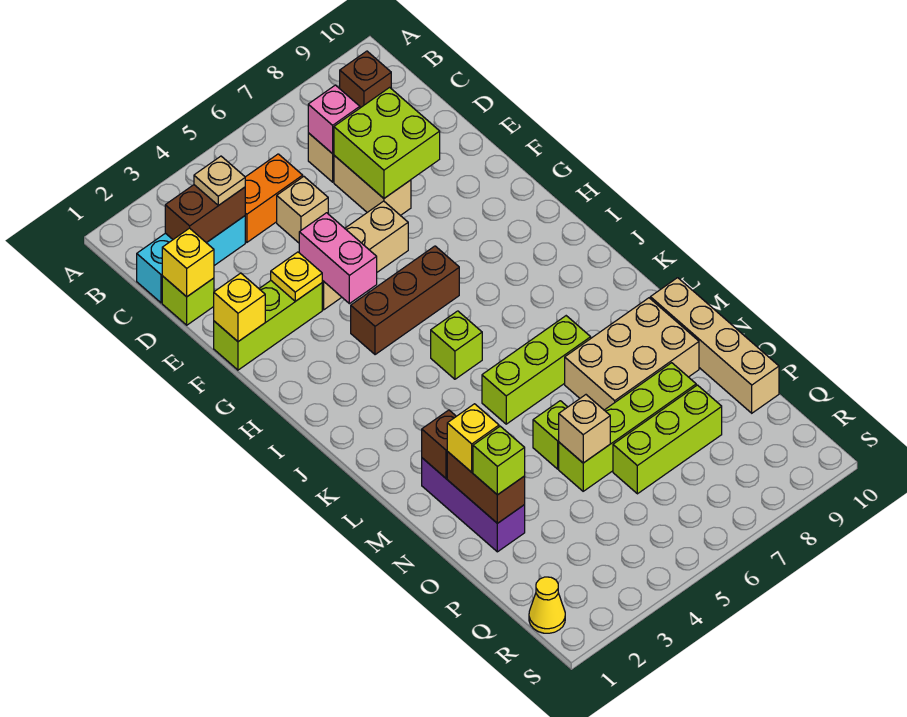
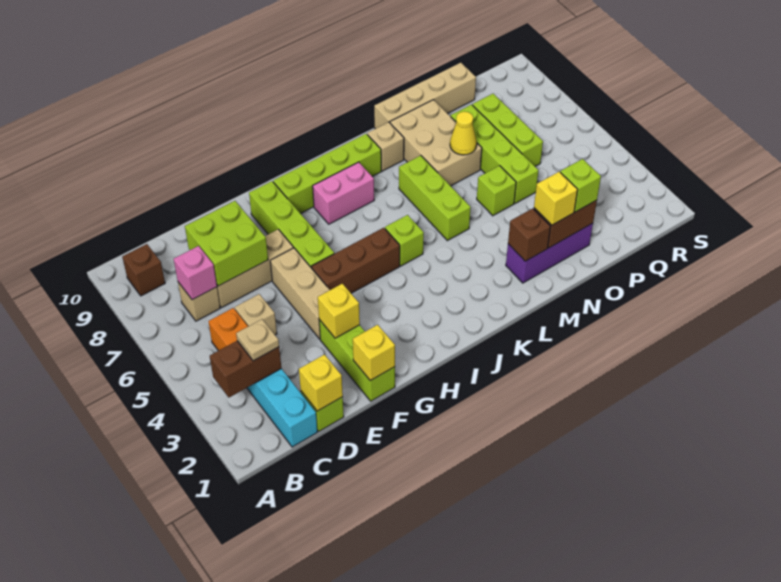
brown brick C2:C3 level 2 -> brown brick B3:C3 level 2
tan brick D7:E7 level 1 -> tan brick D7:F7 level 1
yellow plate F3 level 2 -> yellow brick F3 level 2
pink brick F4:G4 level 2 -> pink brick I8:J8 level 1
none -> lime brick G6:G9 level 1
brown brick H4:H6 level 1 -> brown brick G5:I5 level 1
none -> lime brick H9:K9 level 1
tan brick O5 level 2 -> tan brick L9 level 1
yellow cone R1 level 1 -> yellow cone N7 level 2

